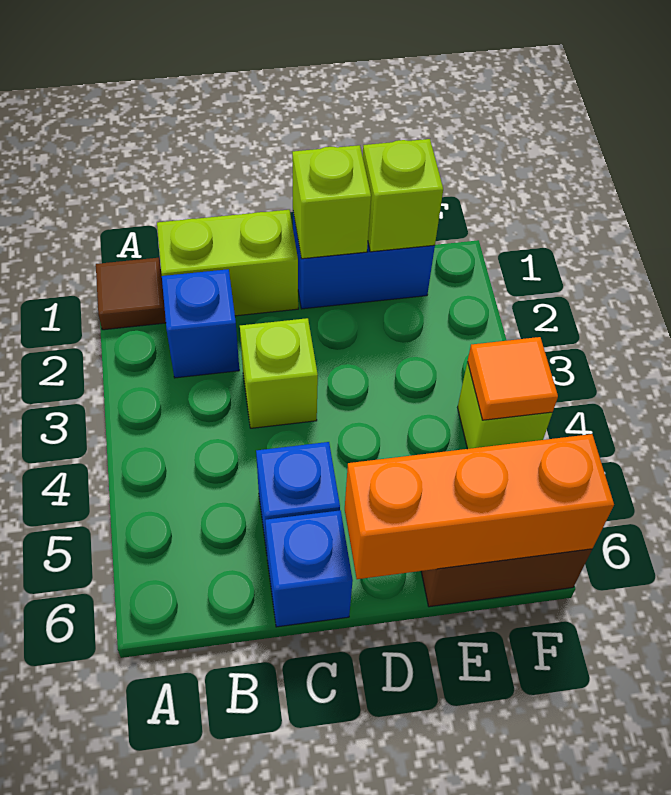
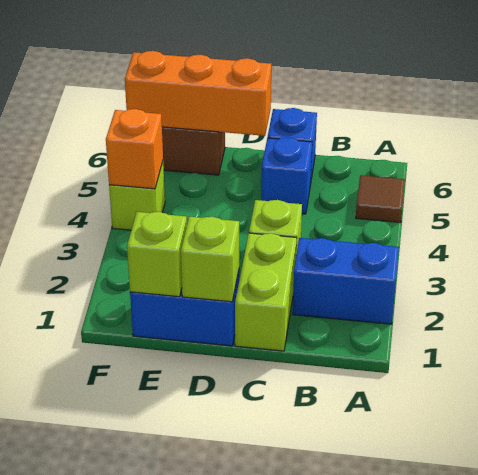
brown tile A1 level 1 -> brown tile A5 level 1
lime brick B1:C1 level 1 -> lime brick C1:C2 level 1
blue brick B2 level 1 -> blue brick A2:B2 level 1
orange tile F4 level 2 -> orange brick F4 level 2

